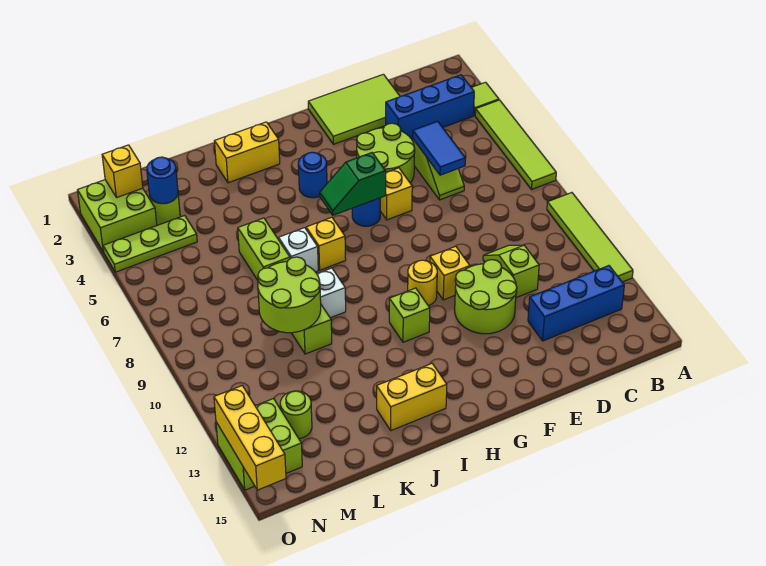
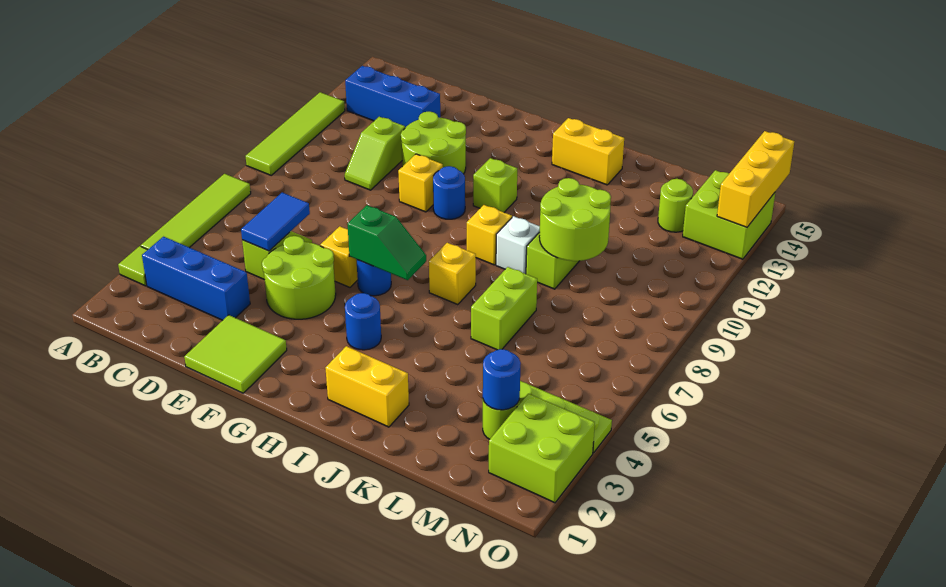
lime tile D1:F2 level 1 -> lime tile E1:F2 level 1
yellow round brick G10 level 1 -> blue round brick G10 level 1
white brick J7 level 1 -> none
yellow brick N2 level 2 -> yellow brick I9 level 1

